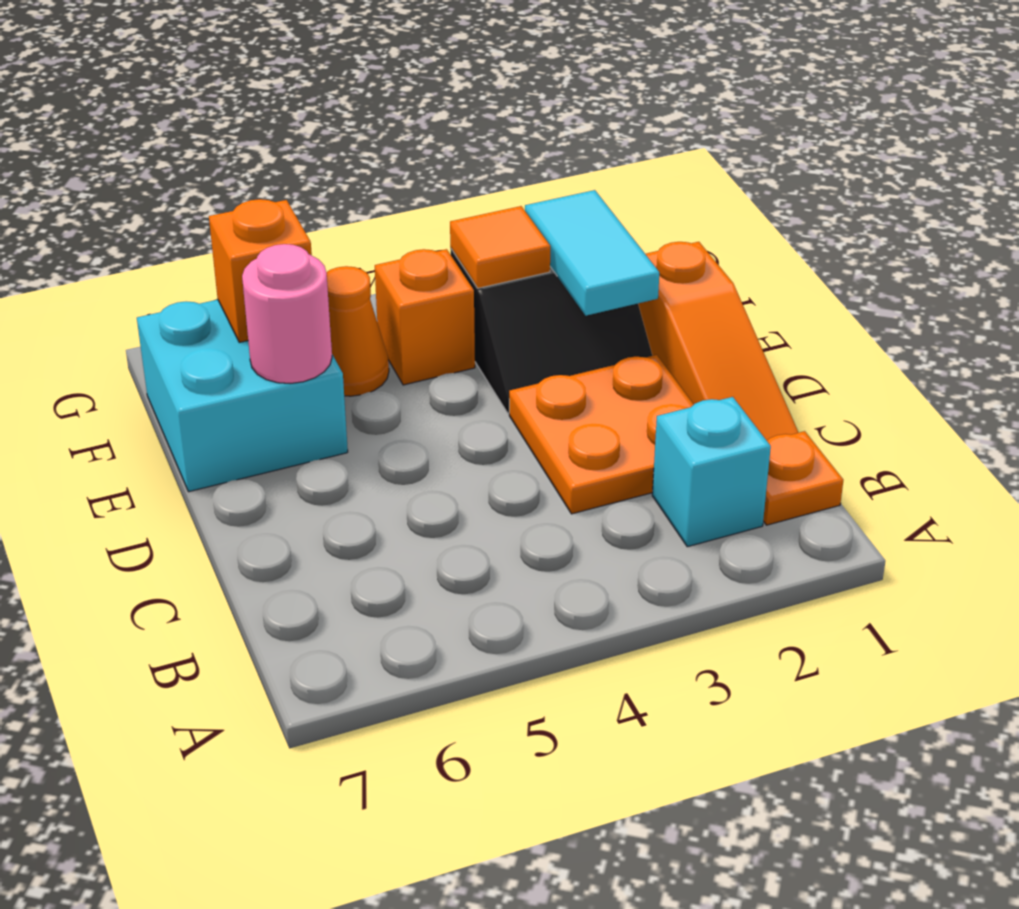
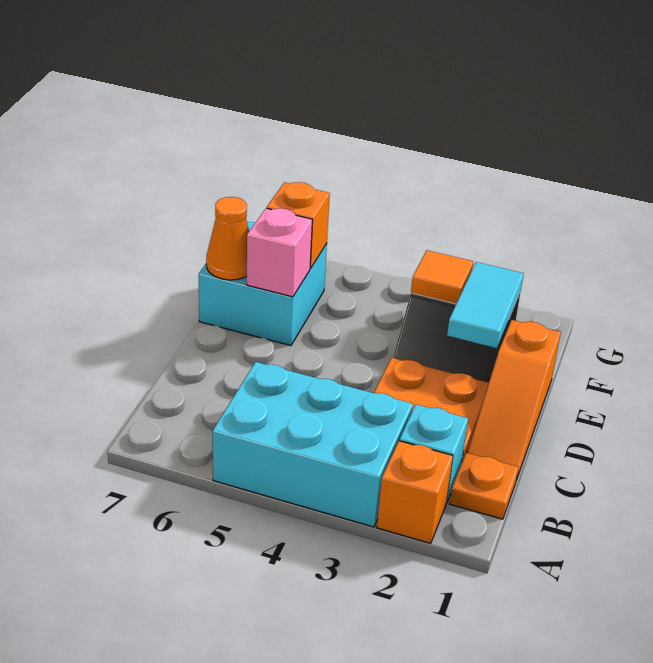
none -> cyan brick A3:B5 level 1
pink round brick E6 level 2 -> pink brick E6 level 2
orange brick F4 level 1 -> orange brick A2 level 1
orange cone F5 level 1 -> orange cone E7 level 2

